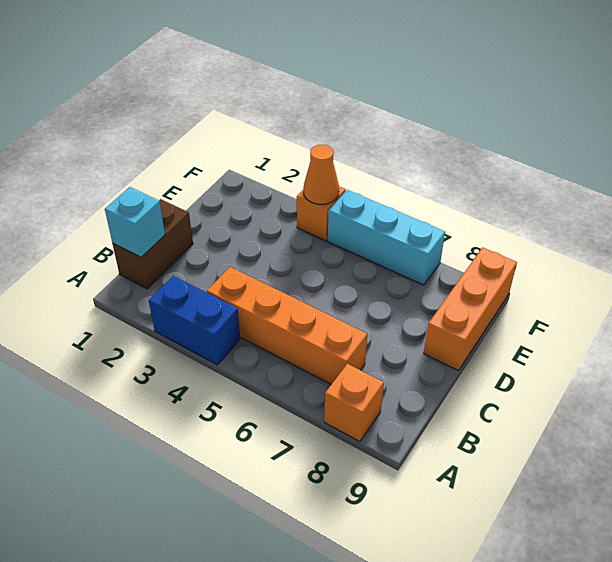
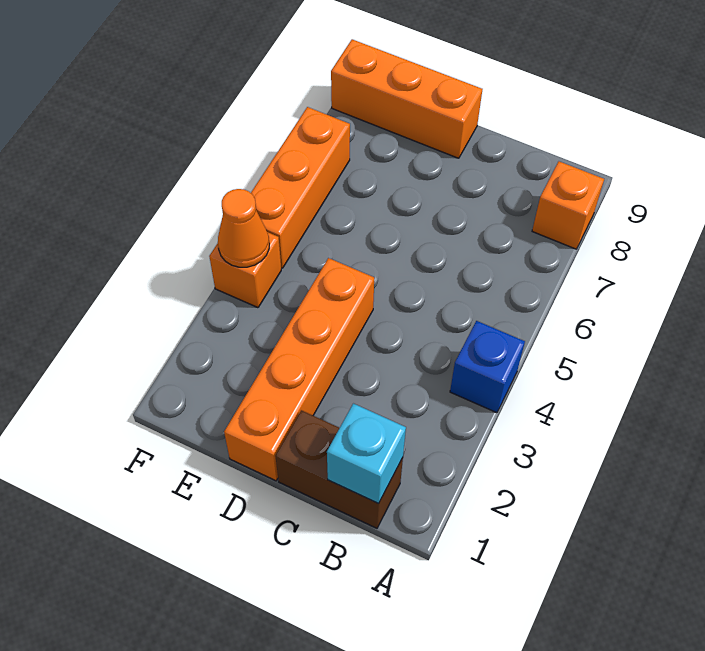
blue brick A3:A4 level 1 -> blue brick A4 level 1
orange brick B4:B7 level 1 -> orange brick D1:D4 level 1
cyan brick F5:F7 level 1 -> orange brick F5:F7 level 1

